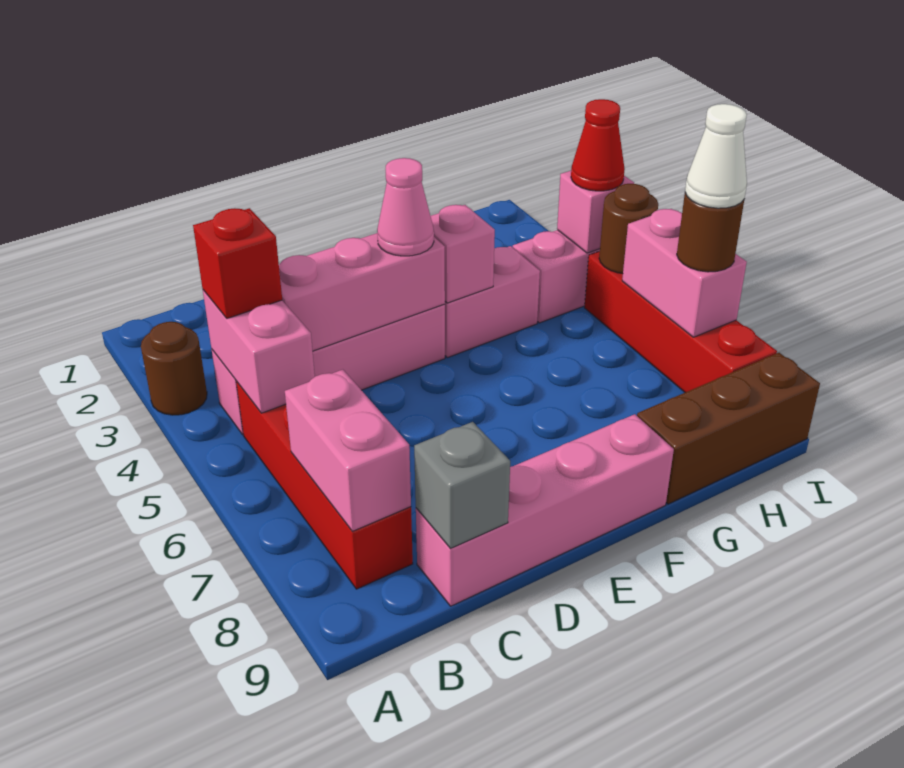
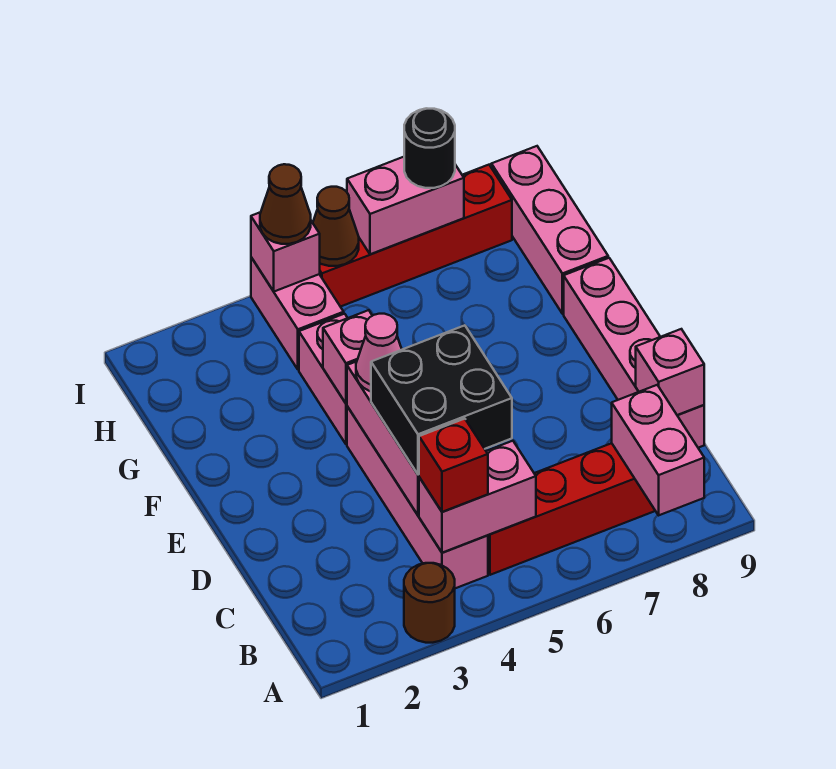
pink brick B7:B8 level 2 -> pink brick A8:B8 level 2
none -> black brick C4:D5 level 3
grey brick C9 level 2 -> pink brick C9 level 2
brown brick G9:I9 level 1 -> pink brick G9:I9 level 1
red cone I4 level 3 -> brown cone I4 level 3
brown round brick I5 level 2 -> brown cone I5 level 2
brown round brick I7 level 3 -> black round brick I7 level 3
white cone I7 level 4 -> none

